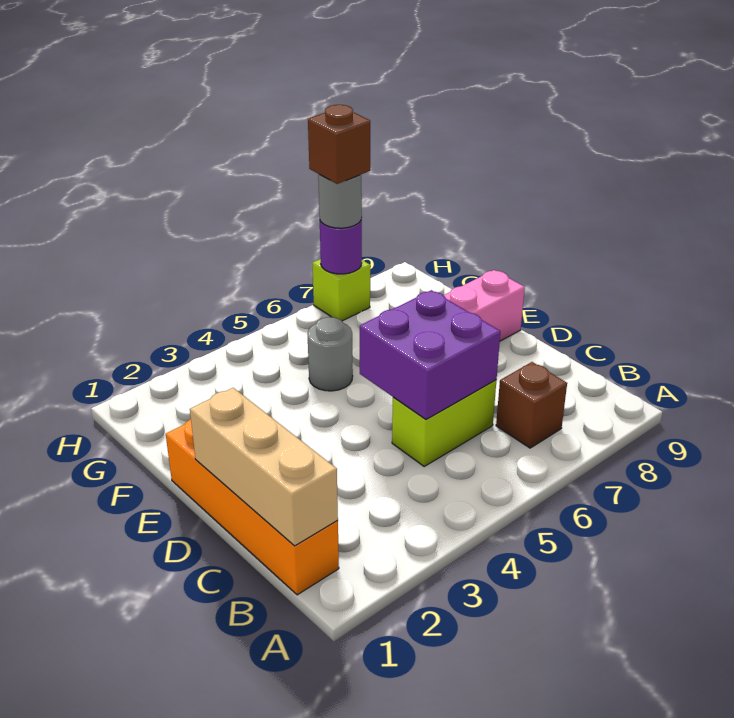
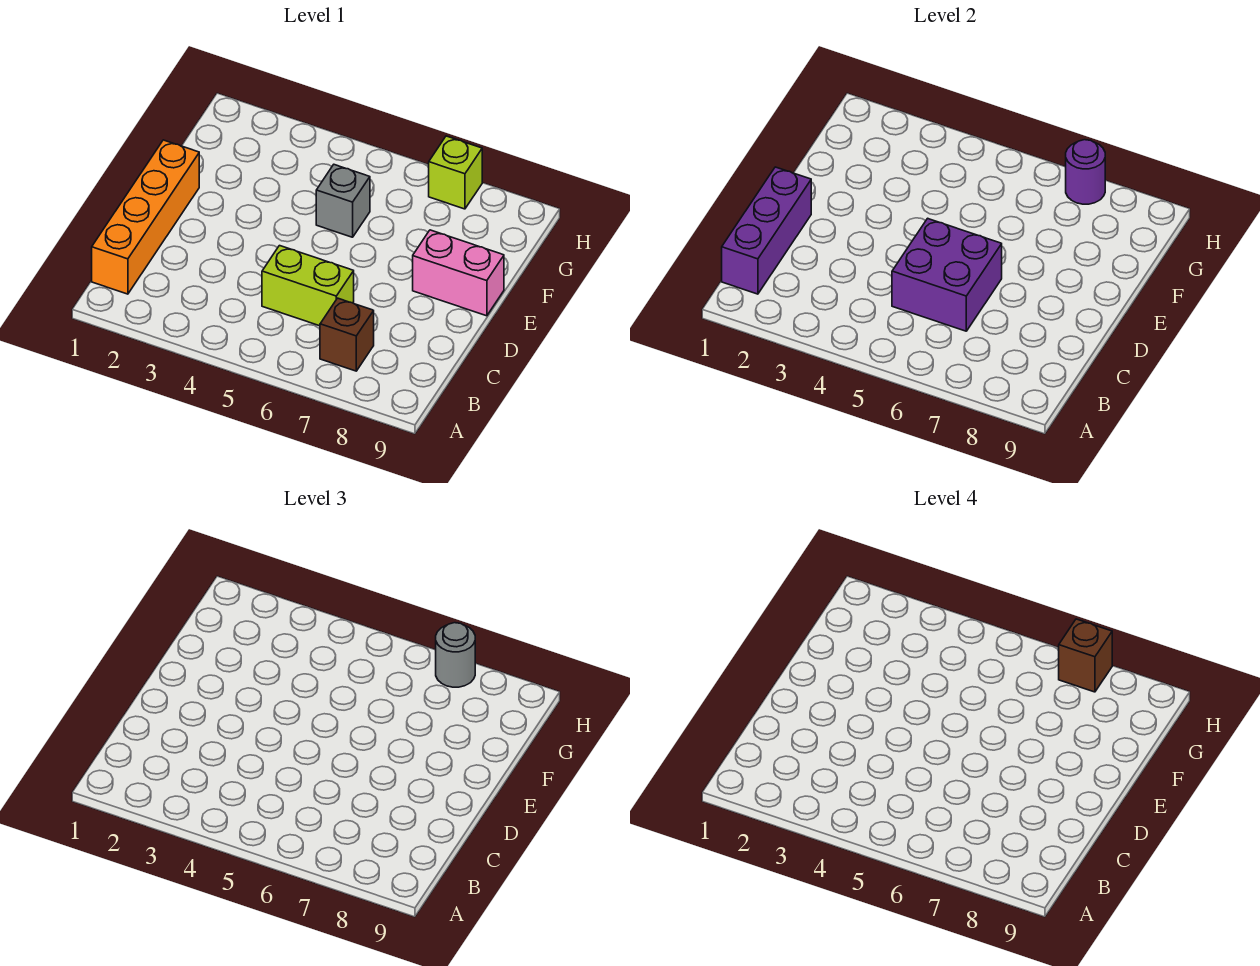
tan brick B1:D1 level 2 -> purple brick B1:D1 level 2
grey round brick F5 level 1 -> grey brick F5 level 1

